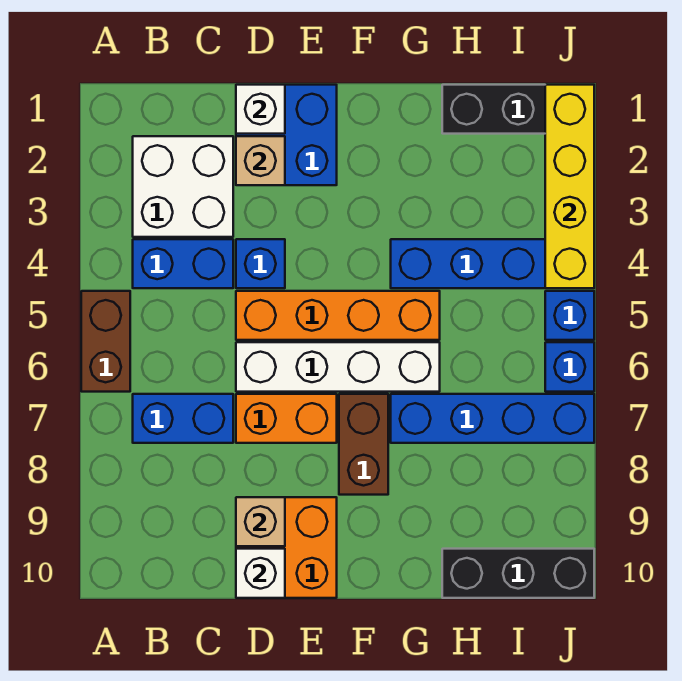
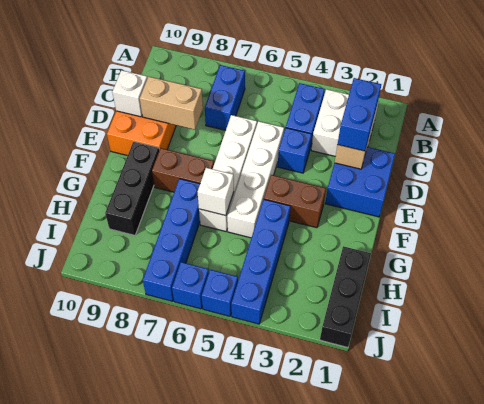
brown brick A5:A6 level 1 -> brown brick F3:F4 level 1
none -> blue brick C2:D2 level 3
white brick D1 level 2 -> white brick G6 level 2
orange brick D5:G5 level 1 -> white brick D5:G5 level 1
orange brick D7:E7 level 1 -> none
tan brick D9 level 2 -> tan brick D8:D9 level 2
black brick H10:J10 level 1 -> black brick F9:H9 level 1
yellow brick J1:J4 level 2 -> none

